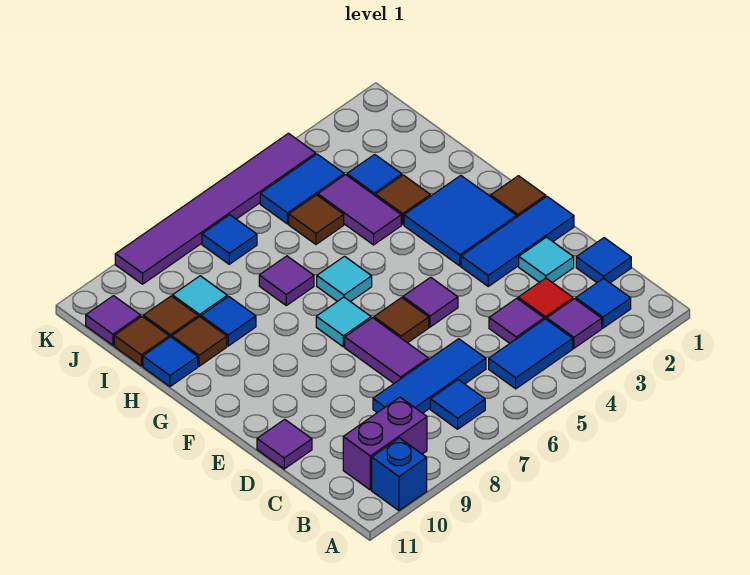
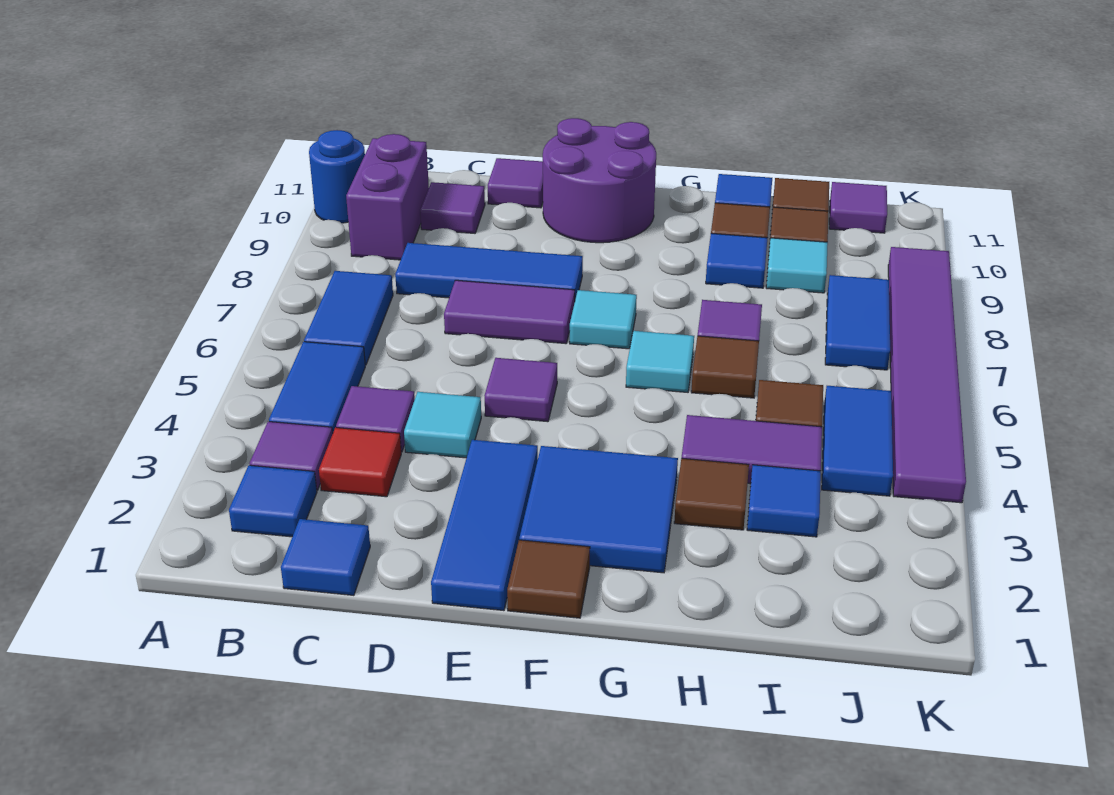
blue brick A10 level 1 -> blue round brick A10 level 1
blue tile B7 level 1 -> blue tile B6:B7 level 1
blue tile C6:C8 level 1 -> blue tile C8:E8 level 1
none -> purple tile C10 level 1
cyan tile D2 level 1 -> cyan tile D4 level 1
brown tile E6 level 1 -> brown tile H6 level 1
none -> purple round brick E10:F11 level 1
blue tile J7 level 1 -> blue tile J7:J8 level 1

